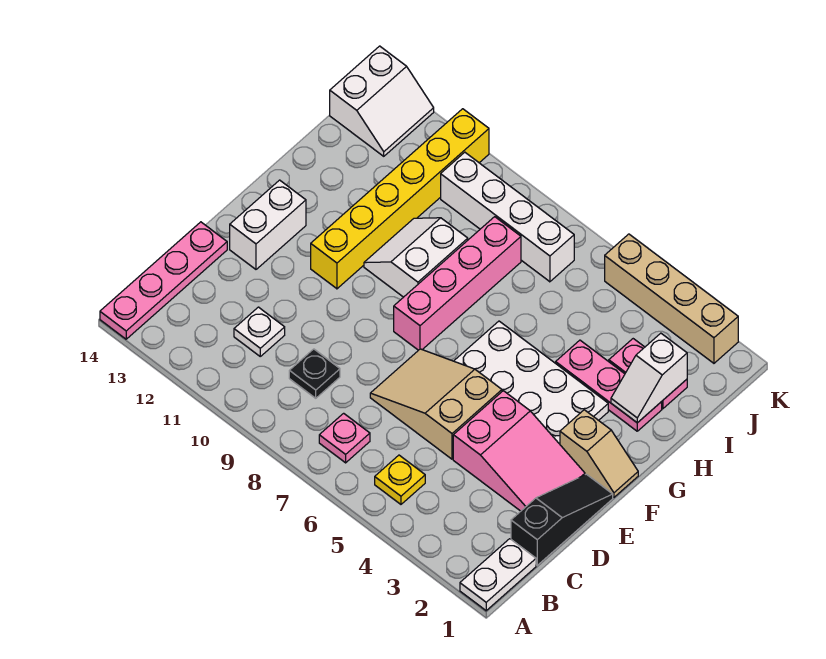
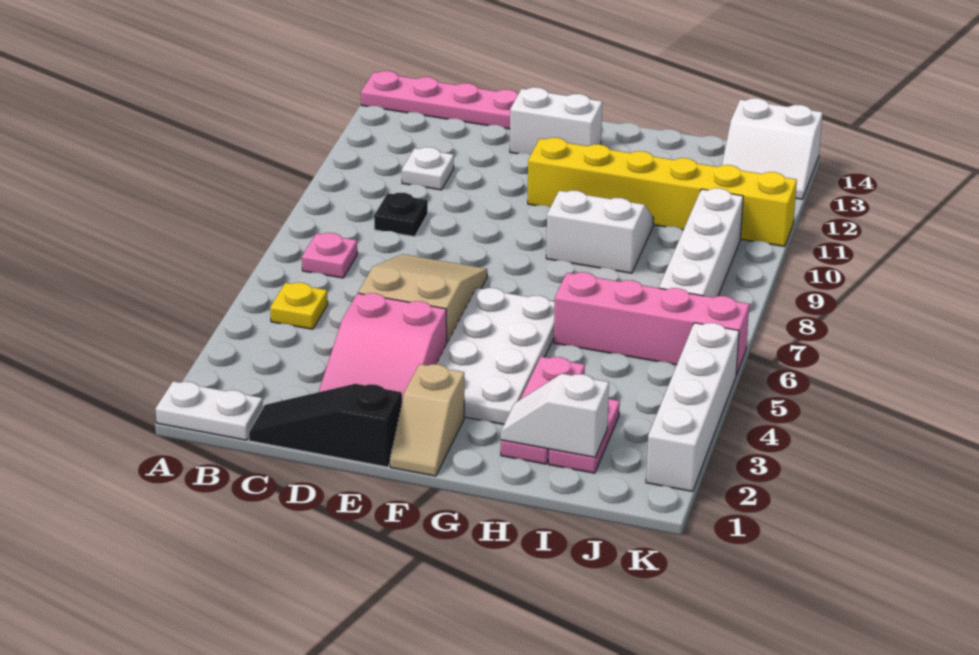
black slope C1:E1 level 1 top C -> black slope C1:E1 level 1 top E
pink brick F8:I8 level 1 -> pink brick H6:K6 level 1
tan brick K2:K5 level 1 -> white brick K2:K5 level 1

